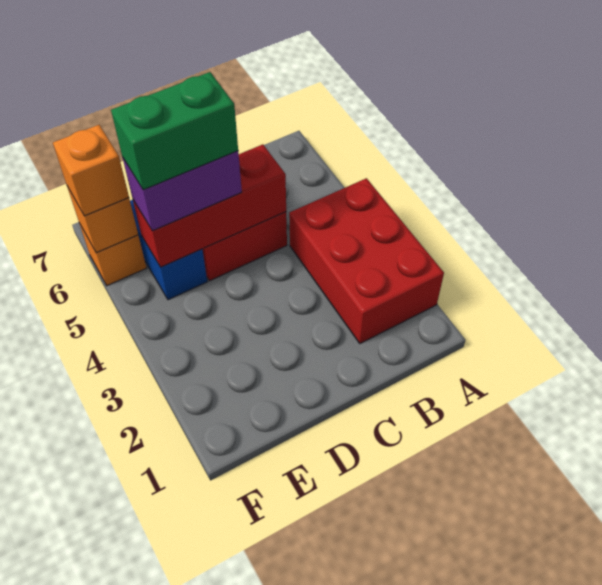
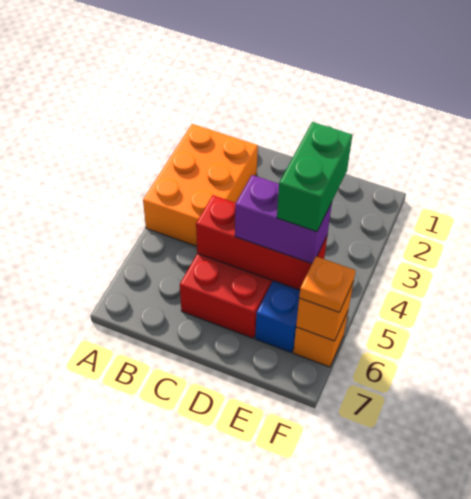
red brick A2:B4 level 1 -> orange brick A2:B4 level 1
green brick D5:E5 level 4 -> green brick E4:E5 level 4
orange brick F6 level 3 -> orange plate F6 level 3

